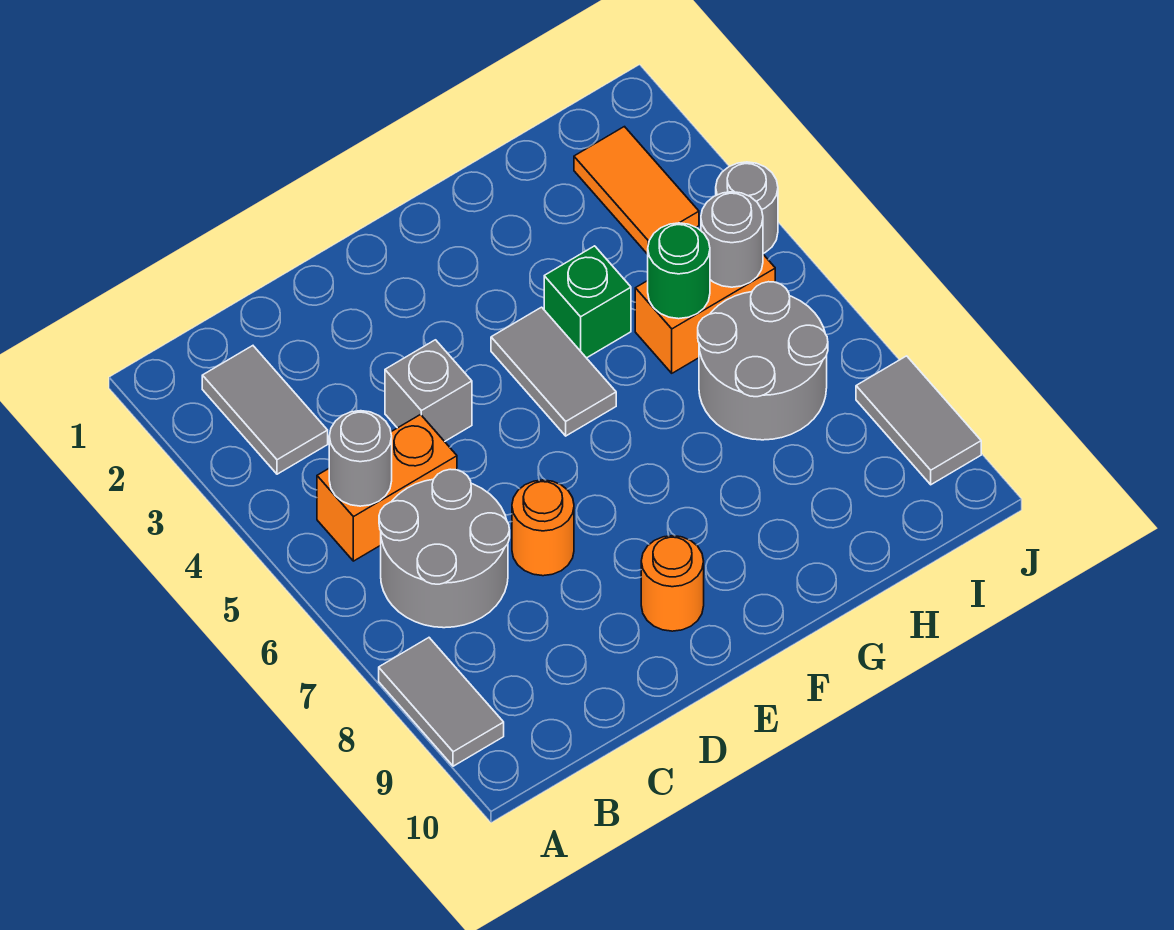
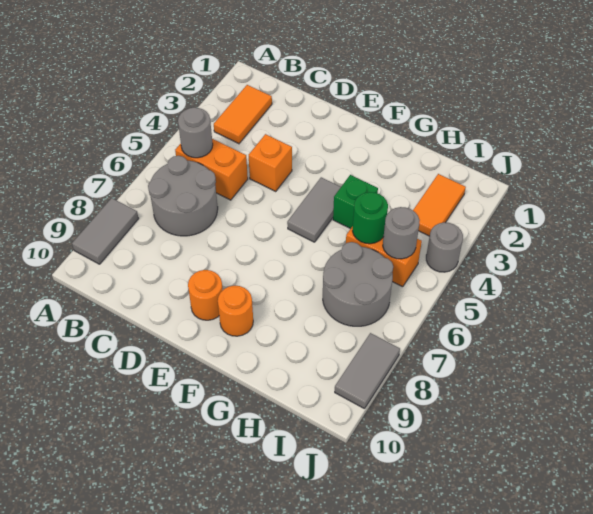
grey tile B2:B3 level 1 -> orange tile B2:B3 level 1
grey brick D4 level 1 -> orange brick D4 level 1
orange round brick D7 level 1 -> orange round brick F9 level 1

